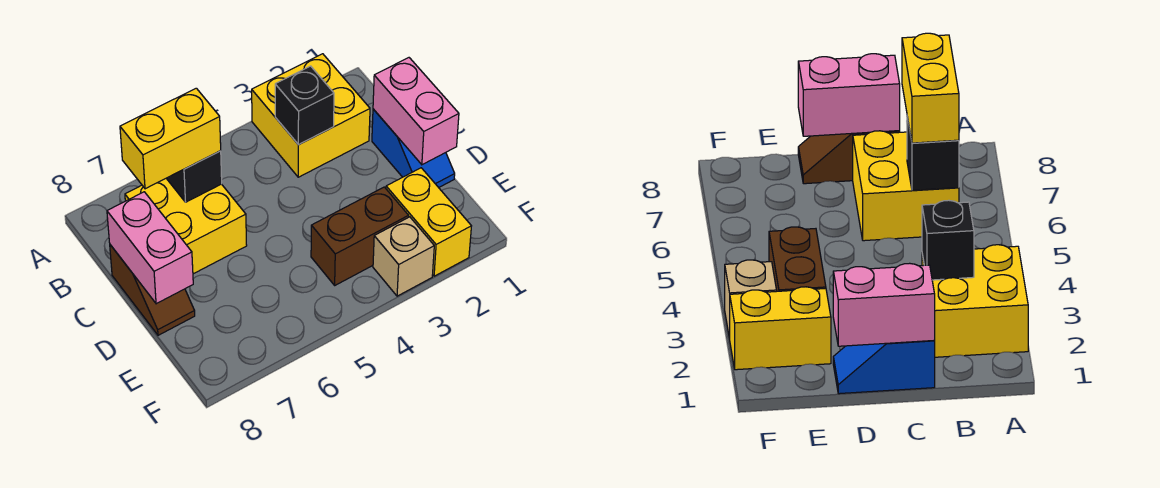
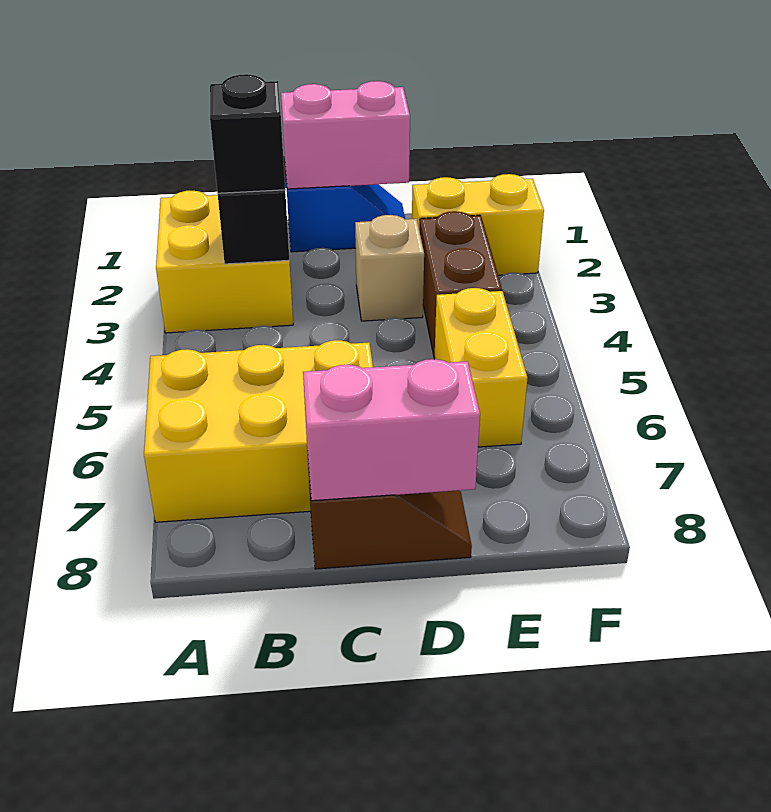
yellow brick B6:C7 level 1 -> yellow brick A6:C7 level 1
black brick B6 level 2 -> black brick B3 level 3
yellow brick B6:B7 level 3 -> yellow brick E5:E6 level 1
tan brick F3 level 1 -> tan brick D3 level 1

